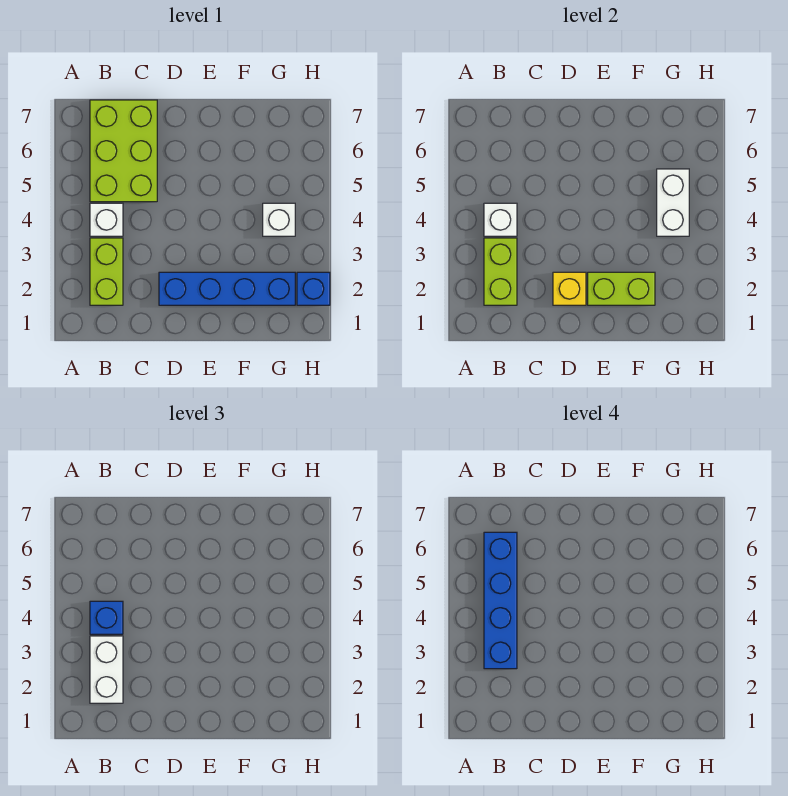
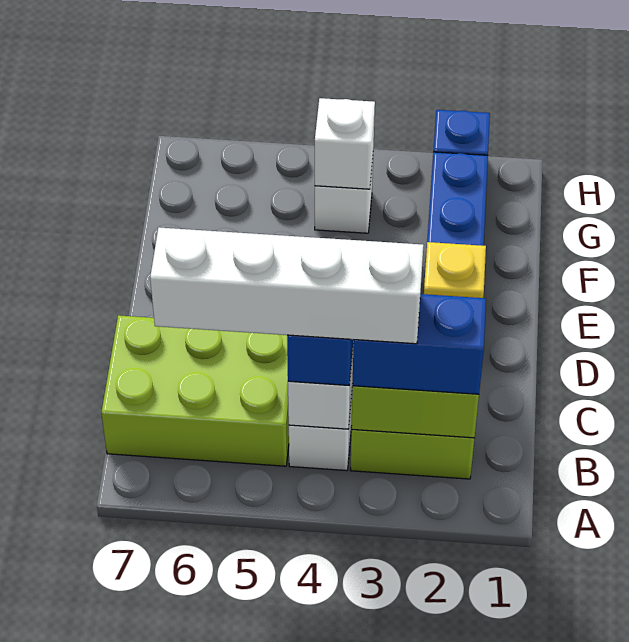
white brick B2:B3 level 3 -> blue brick B2:B3 level 3
blue brick B3:B6 level 4 -> white brick B3:B6 level 4
lime brick E2:F2 level 2 -> none
white brick G4:G5 level 2 -> white brick G4 level 2

